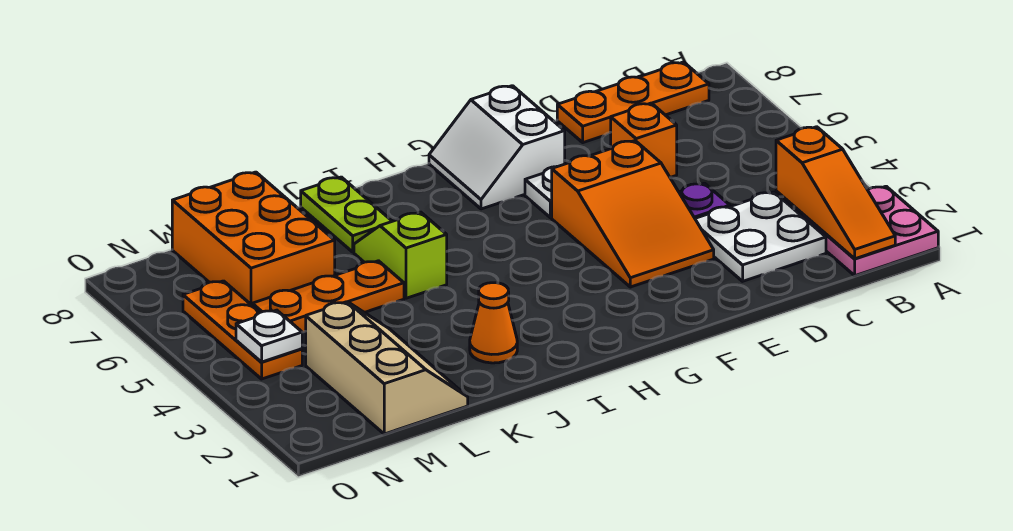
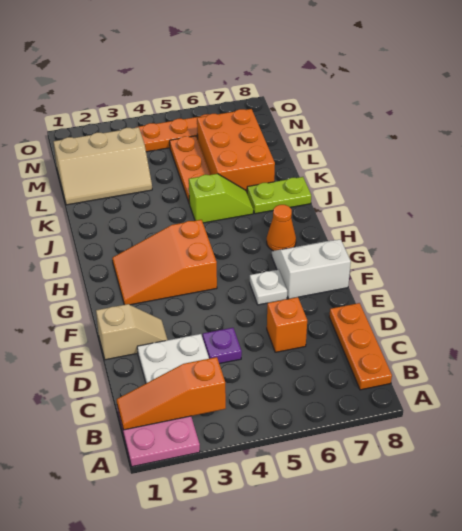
none -> tan slope E1:E2 level 1 top 1
orange slope E3:F5 level 1 top 5 -> orange slope G2:H4 level 1 top 4
orange cone J2 level 1 -> orange cone H7 level 1
orange brick L6:M8 level 1 -> orange brick K6:M7 level 1
white plate N4 level 2 -> none

